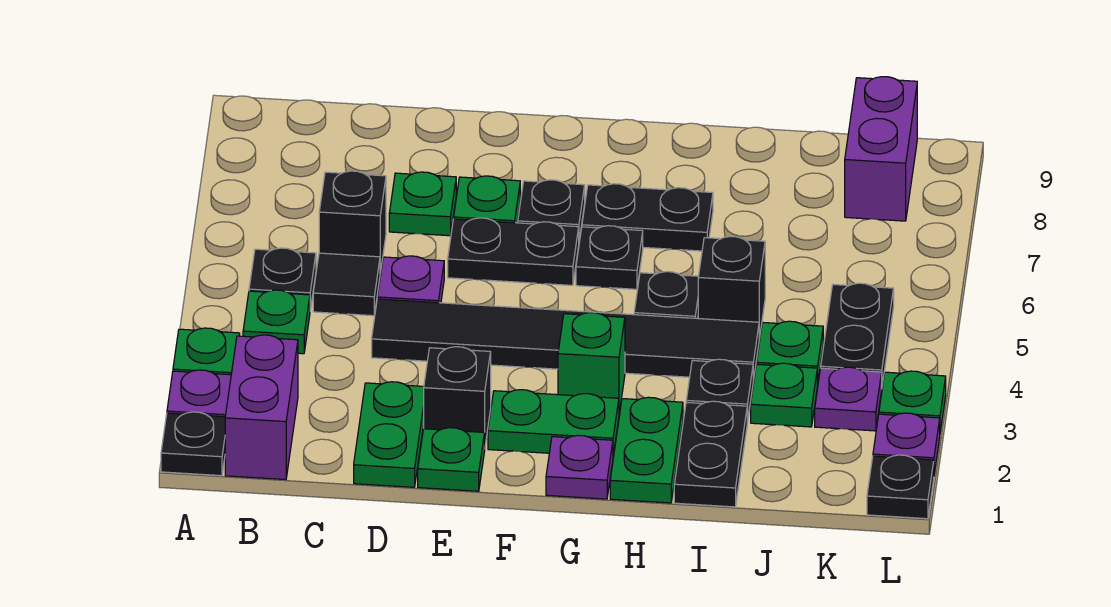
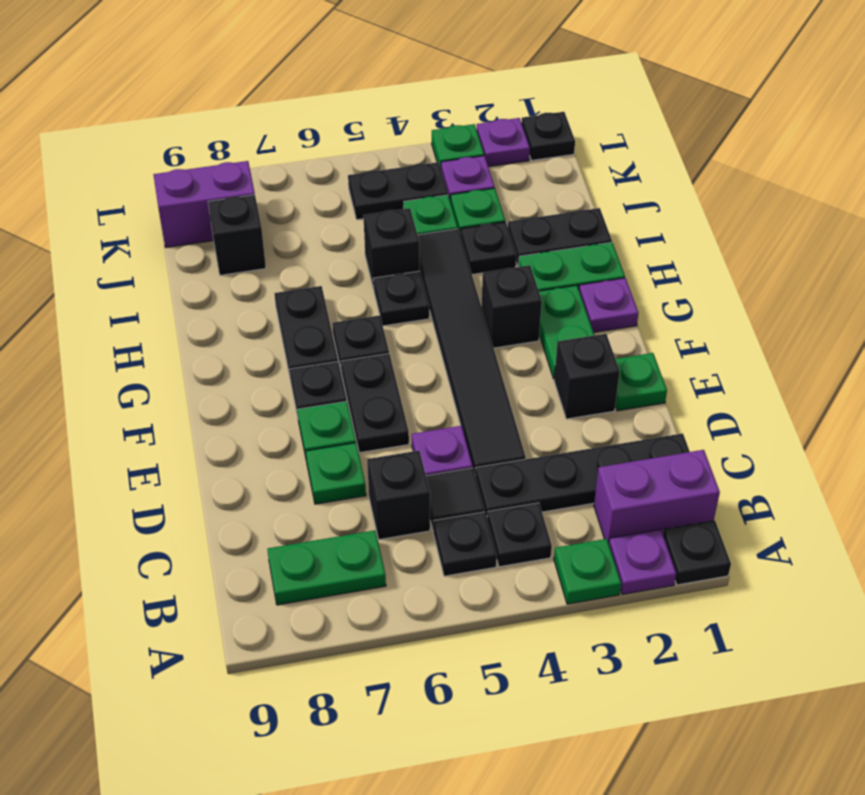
green plate B4 level 1 -> black plate B4 level 1
none -> black plate C1:C4 level 1
green plate D1:D2 level 1 -> green plate B7:B8 level 1
green brick G3 level 1 -> black brick G3 level 1
none -> black brick J8 level 1

